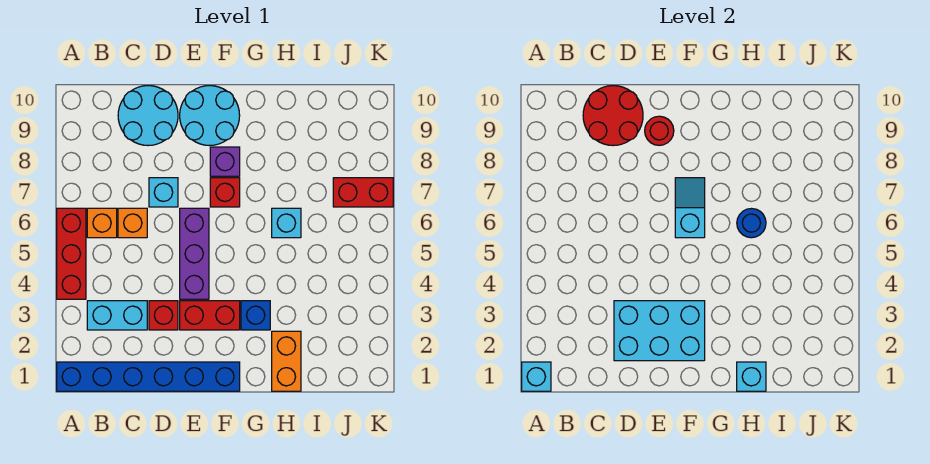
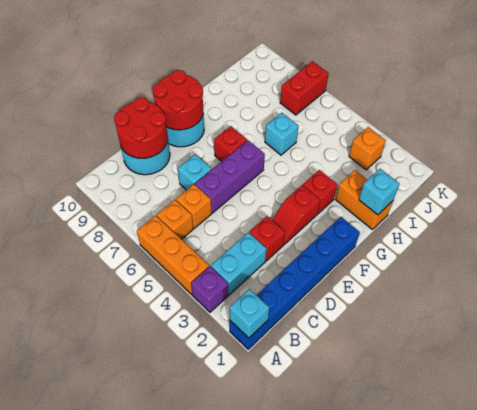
red brick A4:A6 level 1 -> orange brick A4:A6 level 1
cyan brick D2:F3 level 2 -> none
red brick E3:F3 level 1 -> red slope E3:F3 level 1 top F
purple brick E4:E6 level 1 -> purple brick D6:F6 level 1
red round brick E9 level 2 -> red round brick E9:F10 level 2
cyan slope F6:F7 level 2 top 6 -> none
purple brick F8 level 1 -> purple brick A3 level 1
blue brick G3 level 1 -> red brick G3 level 1
blue round brick H6 level 2 -> none
none -> orange brick J3 level 1

